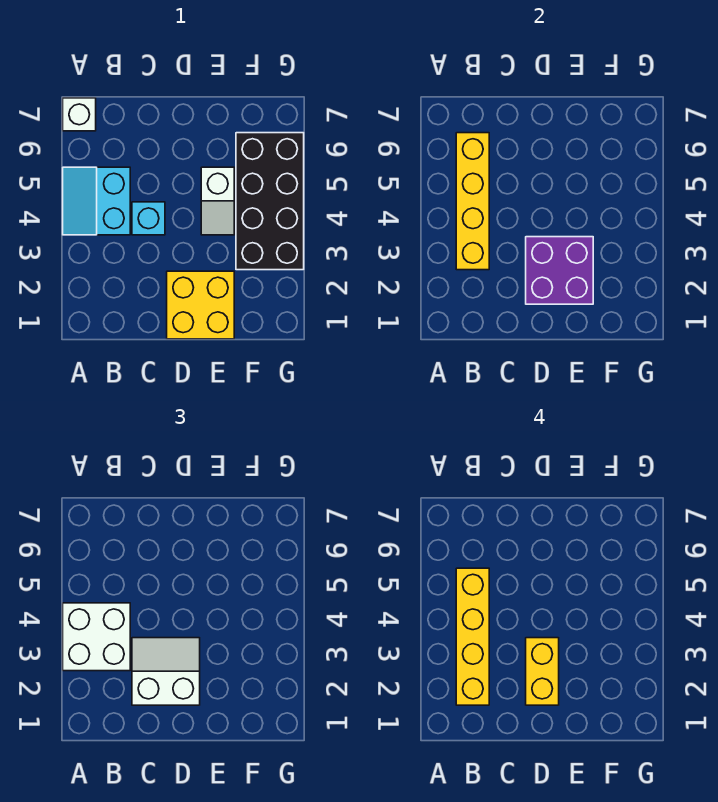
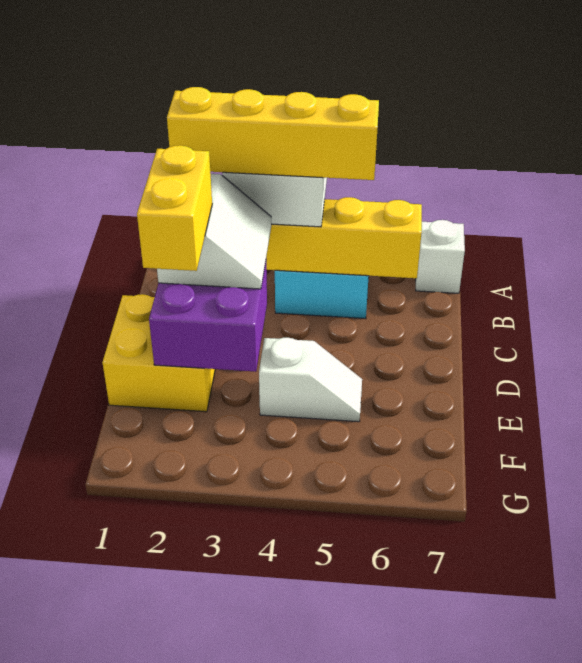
cyan brick C4 level 1 -> none
yellow brick D2:D3 level 4 -> yellow brick D2:E2 level 4
white slope E4:E5 level 1 top 5 -> white slope E4:E5 level 1 top 4
black brick F3:G6 level 1 -> none

